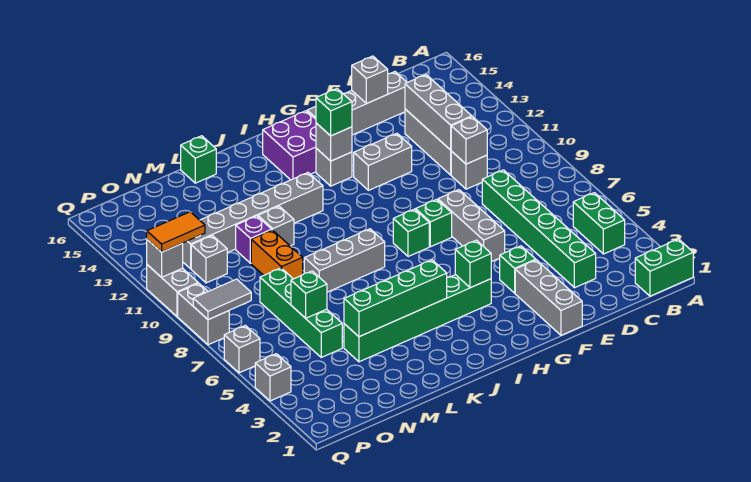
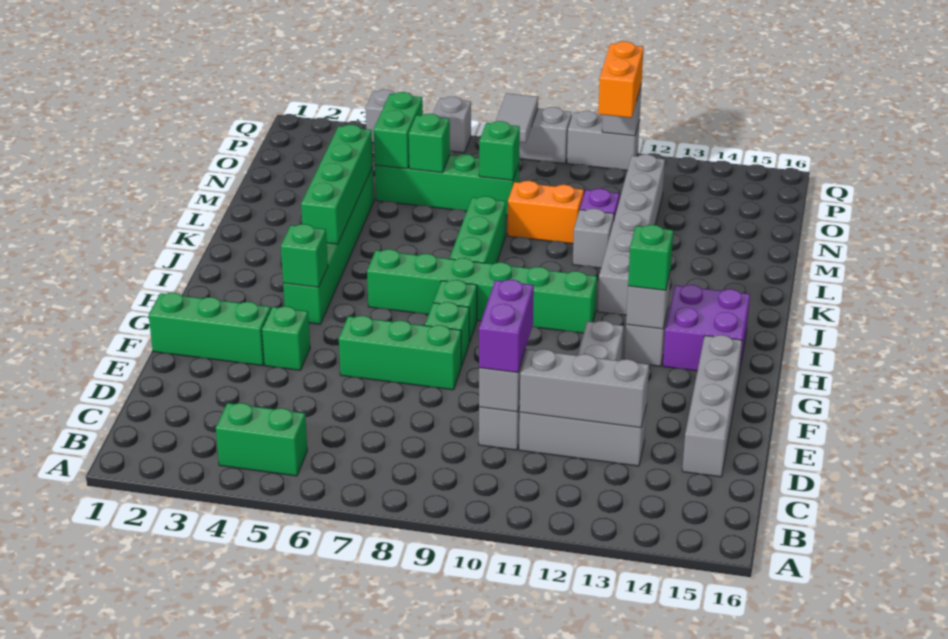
green brick A1:B1 level 1 -> green brick N5:O5 level 2
green brick D3:D8 level 1 -> green brick I6:I11 level 1
none -> purple brick D10:E10 level 3
grey brick E15 level 2 -> none
grey brick F1:F3 level 1 -> green brick F1:F3 level 1
grey brick F6:F8 level 1 -> green brick F6:F8 level 1
grey brick J8:L8 level 1 -> green brick J8:L8 level 1
green brick L16 level 1 -> green brick N8 level 2
grey brick O11 level 1 -> none
orange tile P11:Q11 level 3 -> orange brick P11:Q11 level 3

